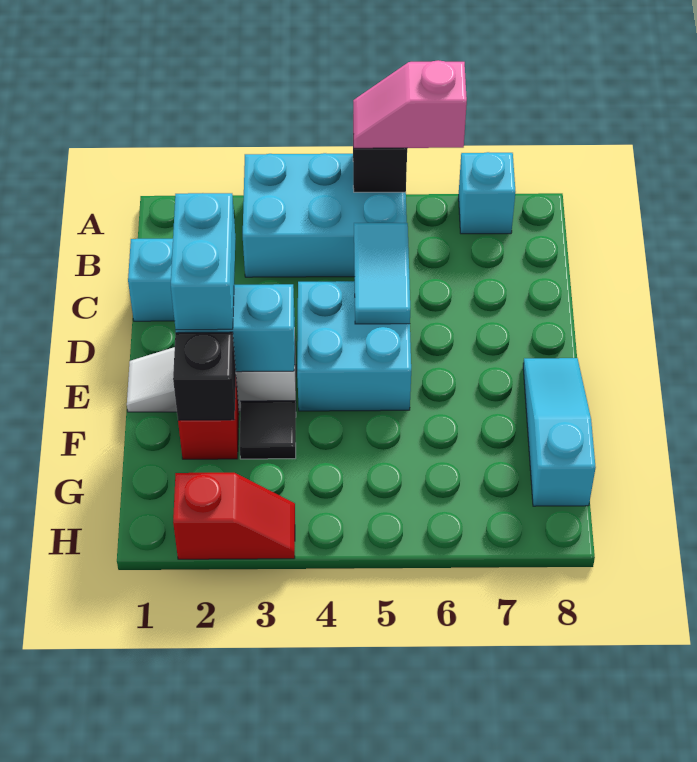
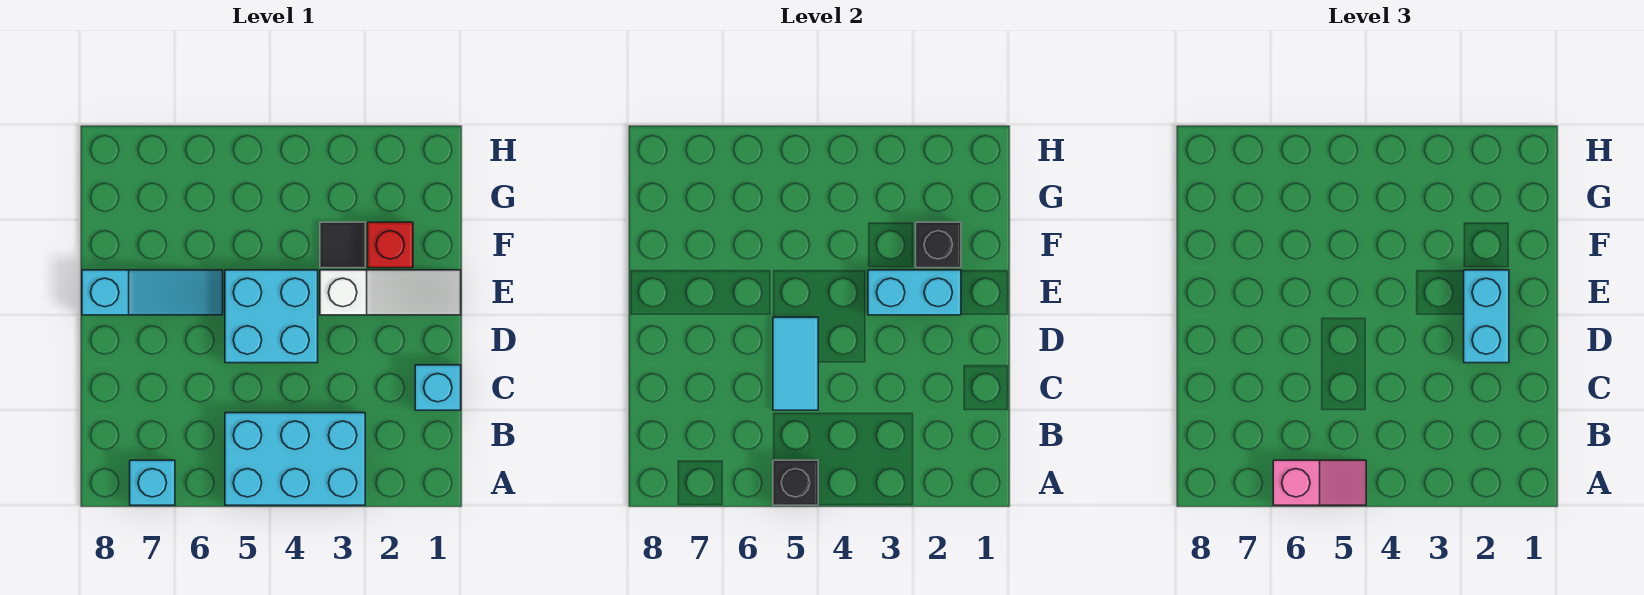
cyan slope E8:G8 level 1 top G -> cyan slope E6:E8 level 1 top 8
red slope H2:H3 level 1 top 2 -> none

